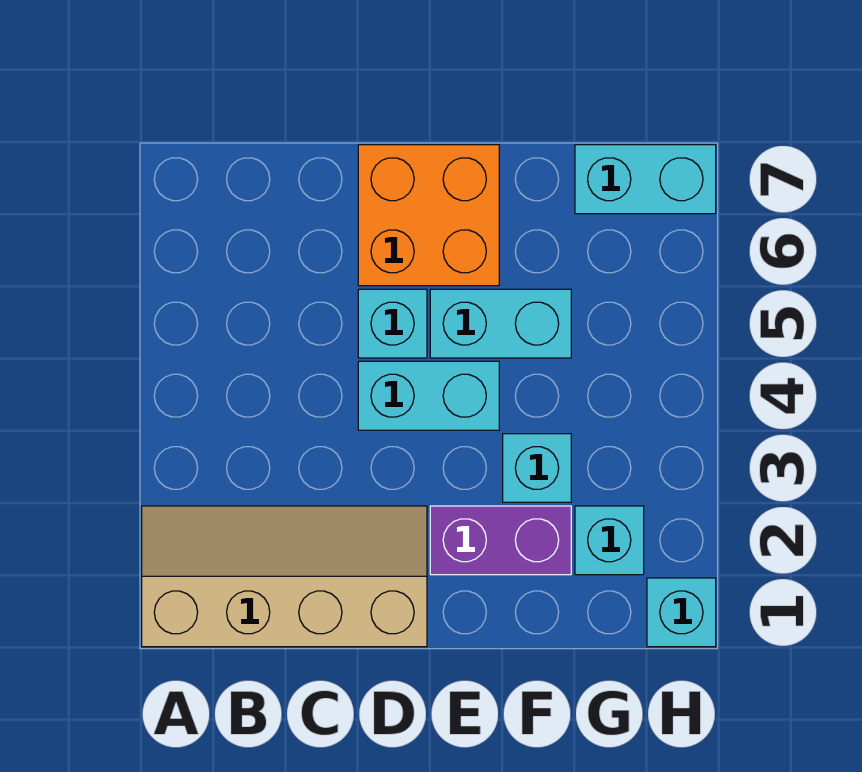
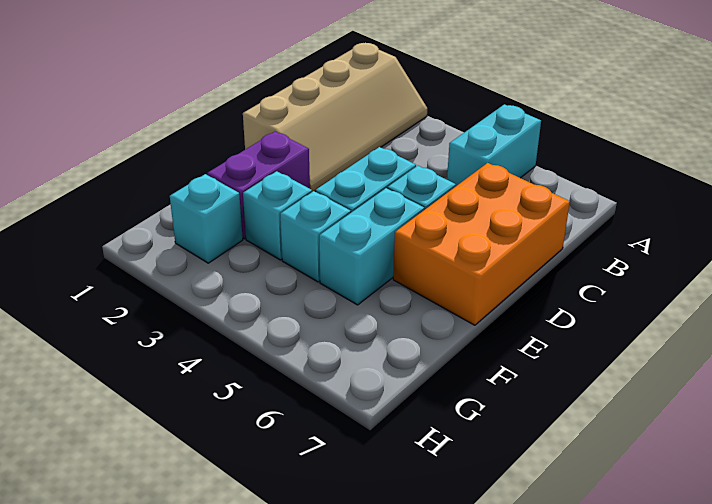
orange brick D6:E7 level 1 -> orange brick C6:E7 level 1
cyan brick G7:H7 level 1 -> cyan brick A5:B5 level 1
cyan brick H1 level 1 -> cyan brick F4 level 1

